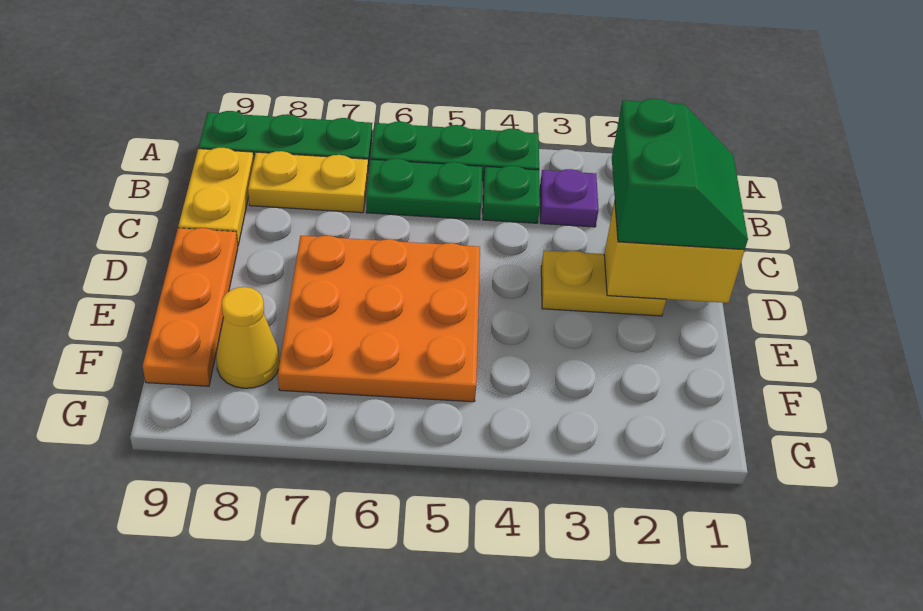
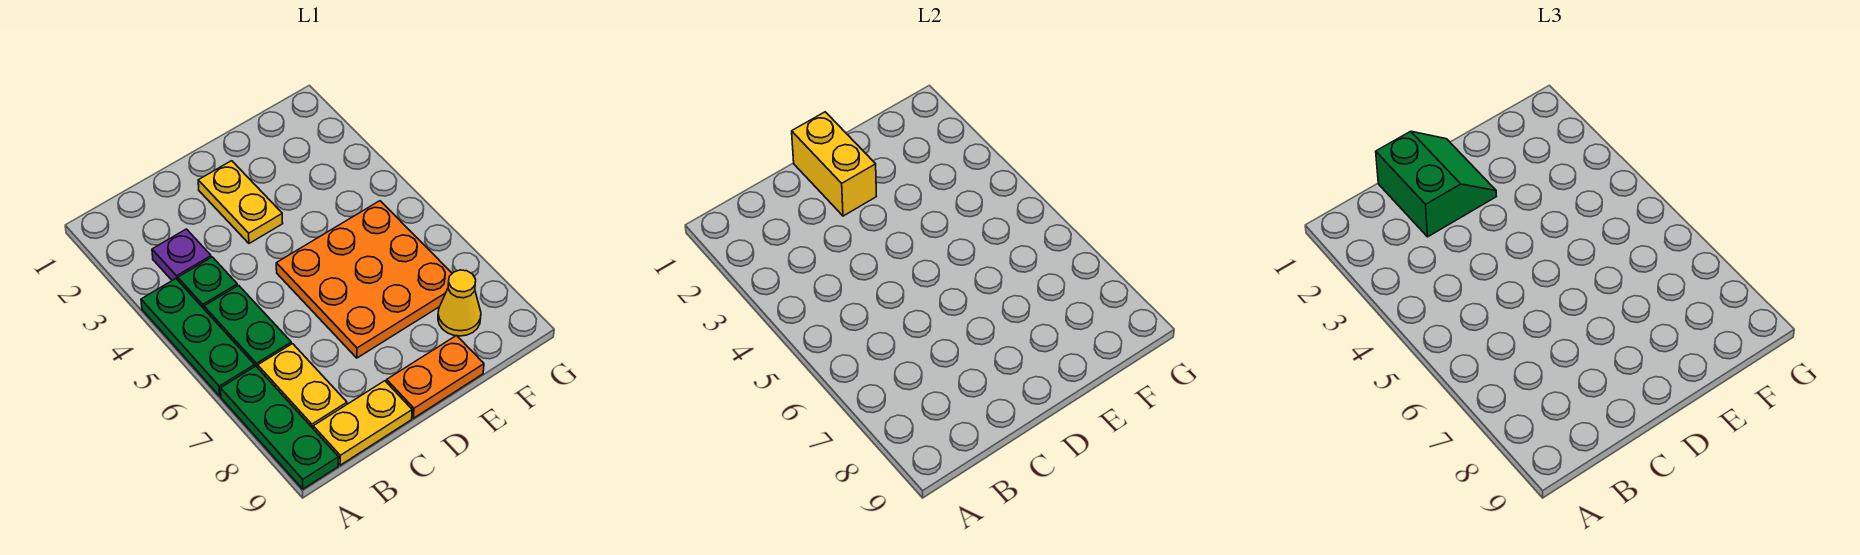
green slope C1:D2 level 3 top 2 -> green slope C1:D2 level 3 top C
orange plate D9:F9 level 1 -> orange plate D9:E9 level 1

